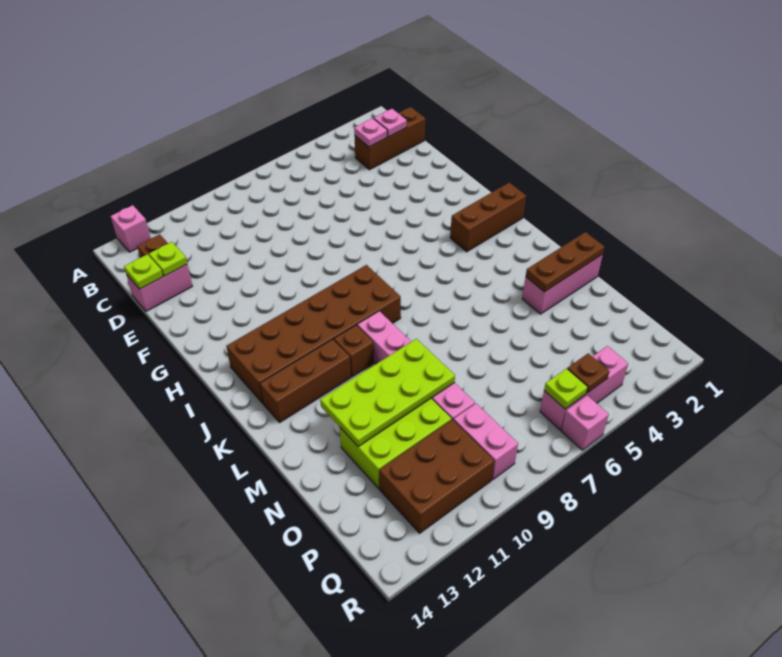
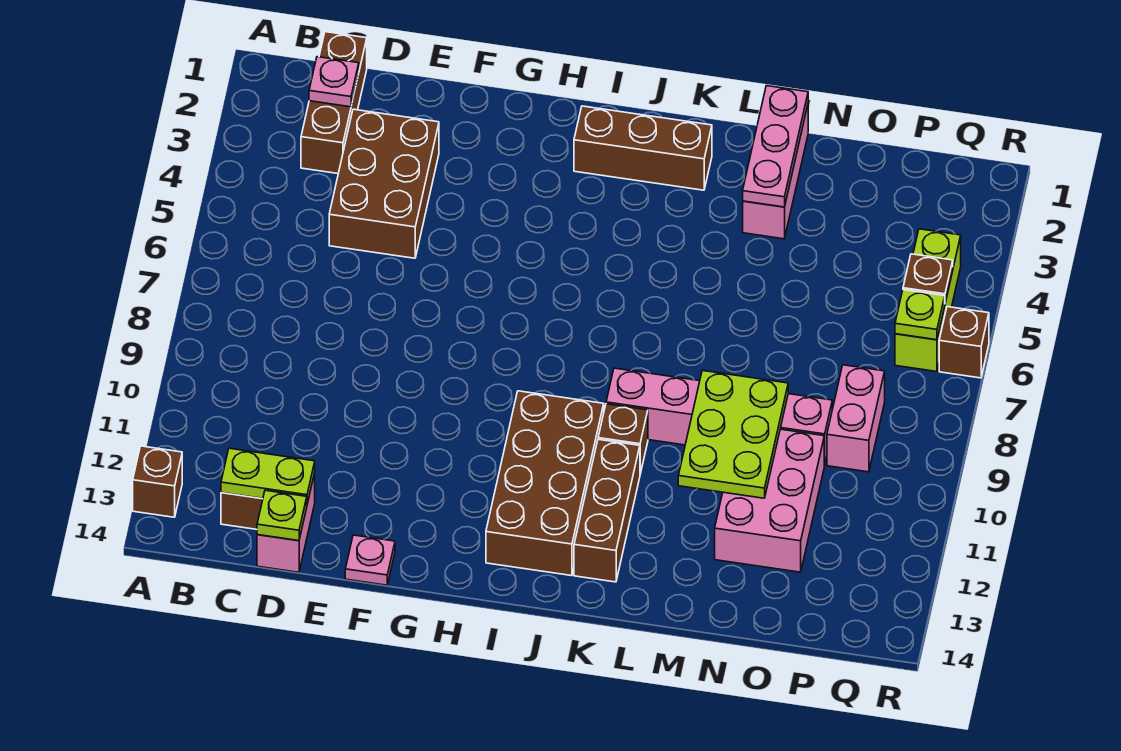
pink brick A13 level 1 -> brown brick A13 level 1
pink plate C3 level 2 -> pink plate F14 level 1
lime plate D13 level 2 -> lime plate C13:D13 level 2
brown brick I1:I3 level 1 -> brown brick I2:K2 level 1
brown brick I8:J13 level 1 -> brown brick I10:J13 level 1
brown plate M1:M3 level 2 -> pink plate M1:M3 level 2
lime plate M9:N12 level 2 -> lime plate M9:N11 level 2
lime brick N10:O12 level 1 -> pink brick N10:O12 level 1
pink brick P9:Q9 level 1 -> pink brick P8:P9 level 1
brown brick P10:Q12 level 1 -> brown brick D3:E5 level 1
pink brick Q4:Q6 level 1 -> lime brick Q4:Q6 level 1
pink brick R6 level 1 -> brown brick R6 level 1

